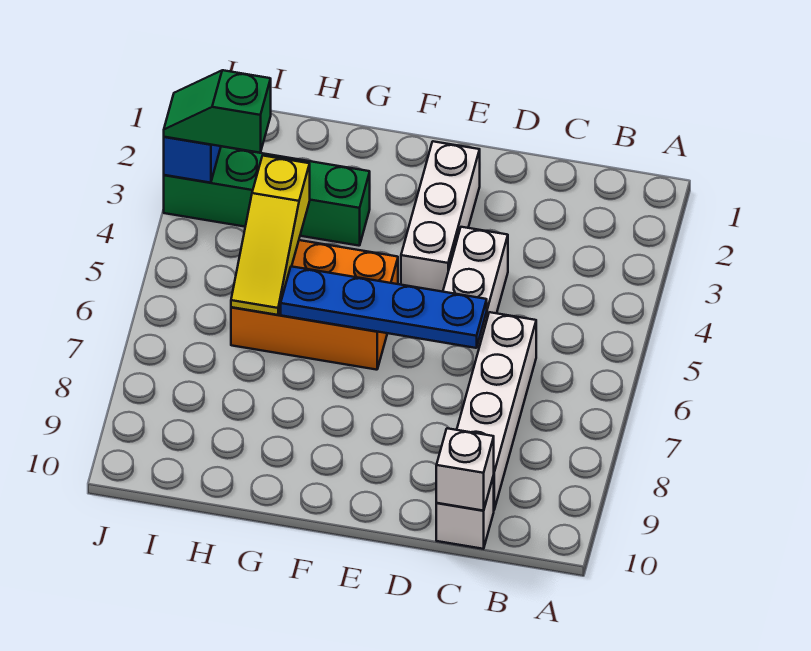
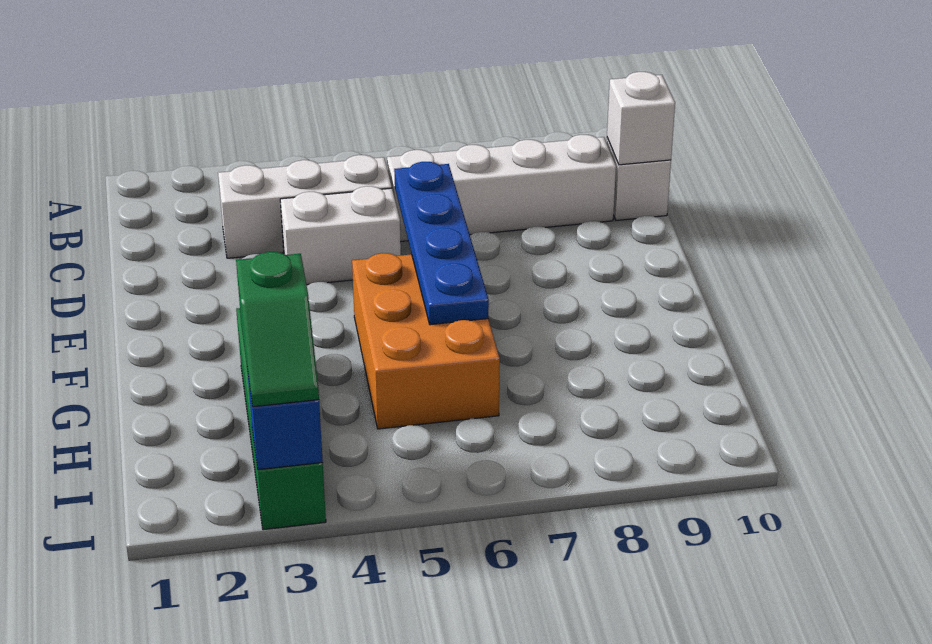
white brick E2:E4 level 1 -> white brick C3:C5 level 1
yellow slope H4:H6 level 2 top 4 -> none

